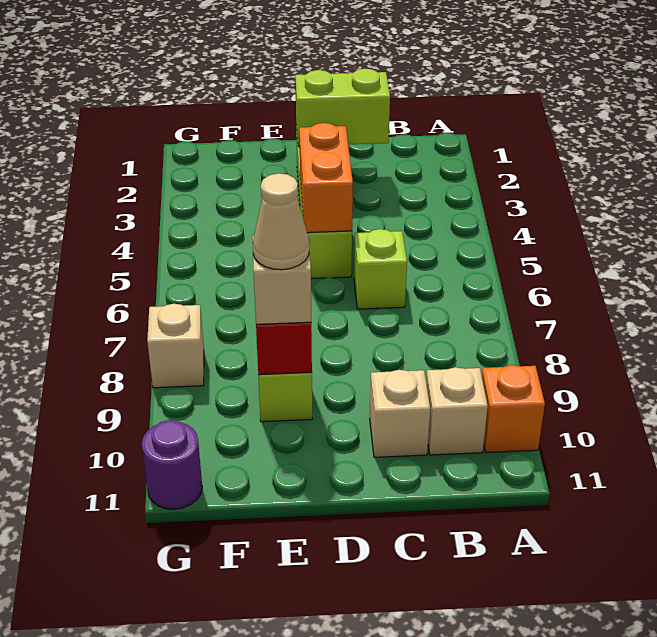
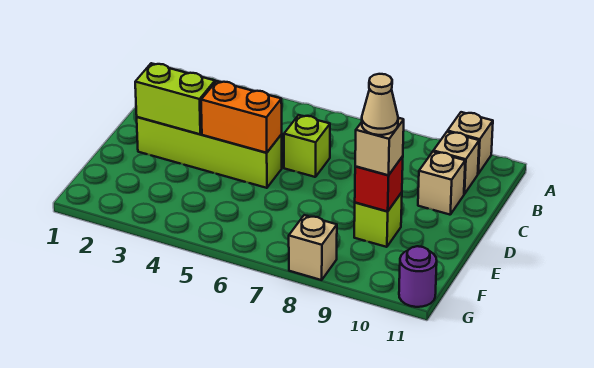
orange brick A10 level 1 -> tan brick A10 level 1
lime brick C2:D2 level 2 -> lime brick D2:D3 level 2

